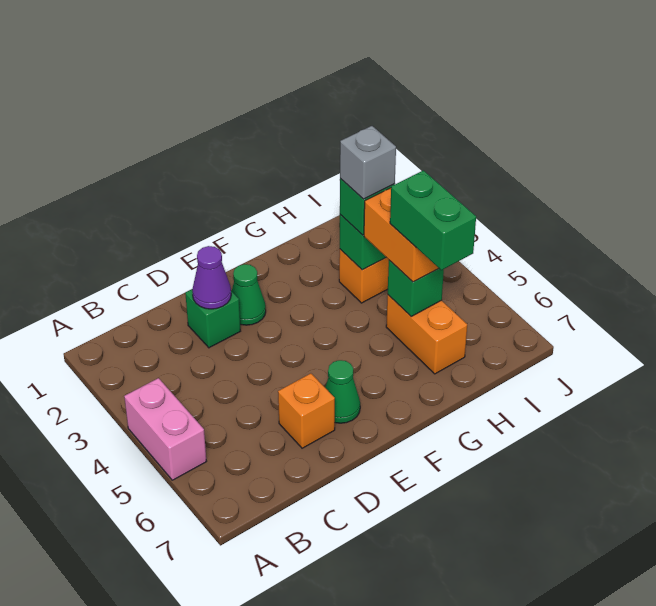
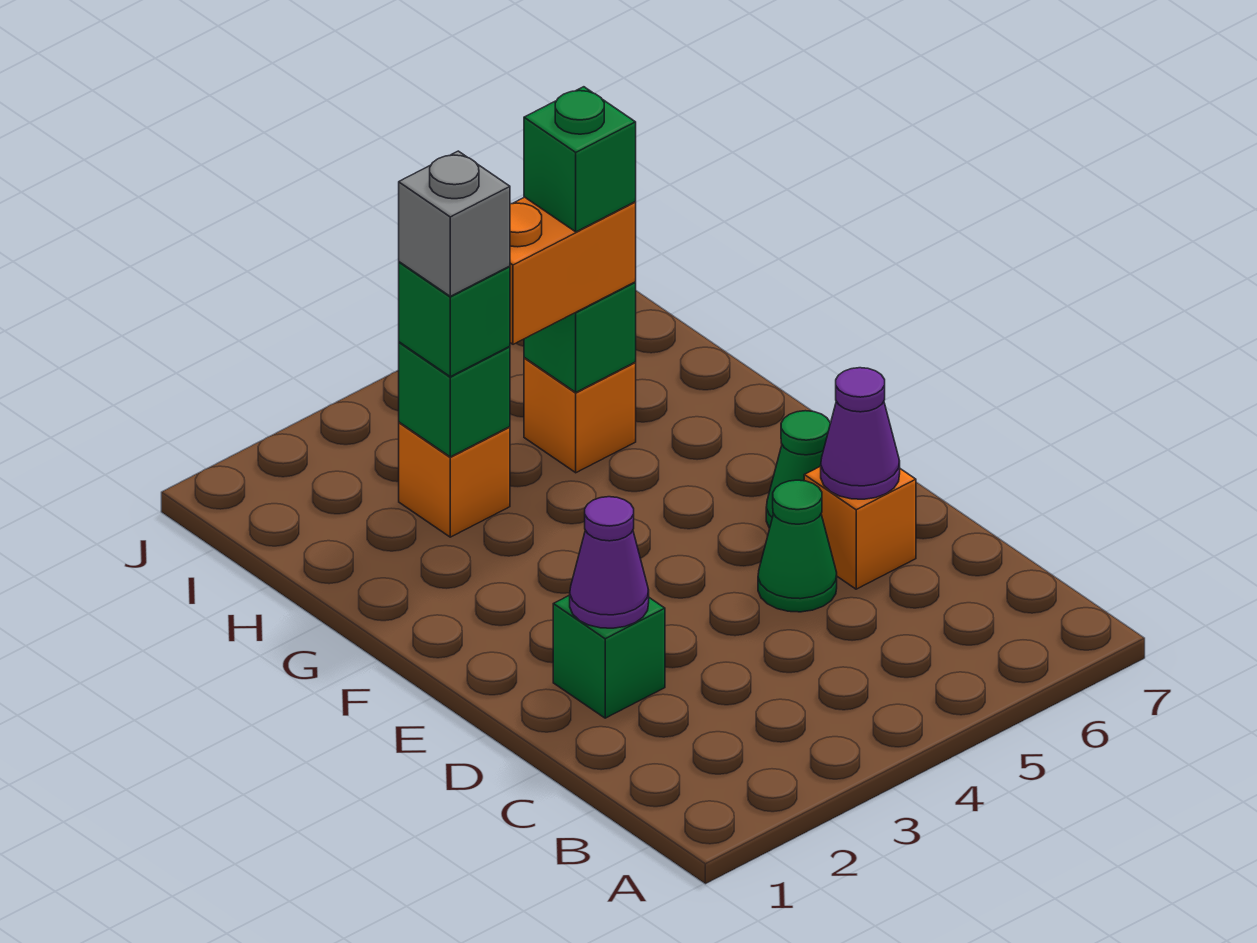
pink brick A4:A5 level 1 -> none
none -> purple cone D6 level 2
green cone E2 level 1 -> green cone D5 level 1
orange brick H5:H6 level 1 -> orange brick H5 level 1
green brick H5:H6 level 4 -> green brick H5 level 4

